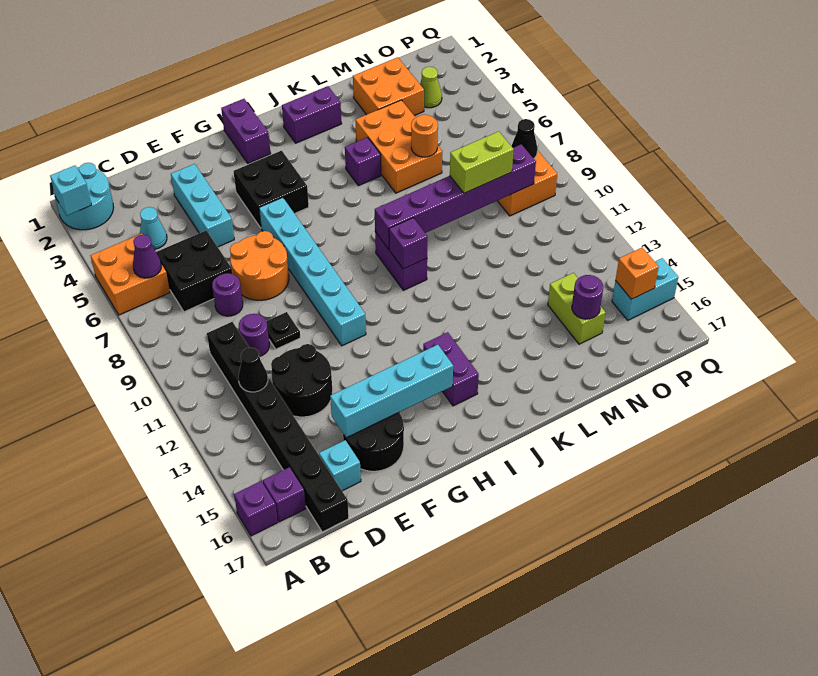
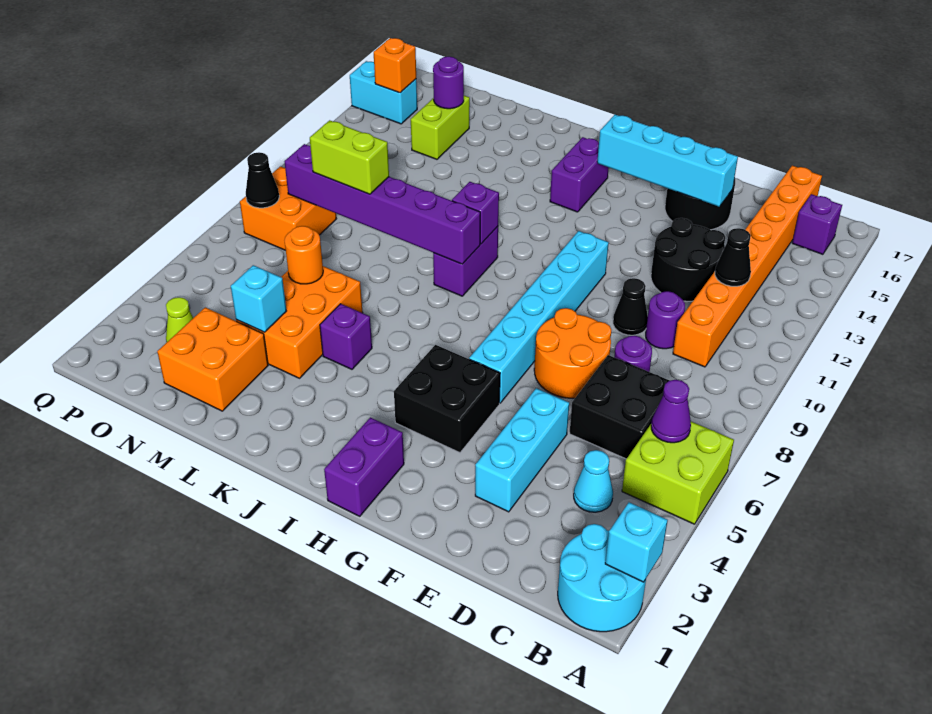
orange brick A5:B6 level 1 -> lime brick A5:B6 level 1
purple brick A16 level 1 -> none
black brick C10:C17 level 1 -> orange brick C10:C17 level 1
cyan brick D16 level 1 -> cyan brick M4 level 2
black plate E10 level 1 -> black cone E10 level 1
purple brick J2:K2 level 1 -> none

